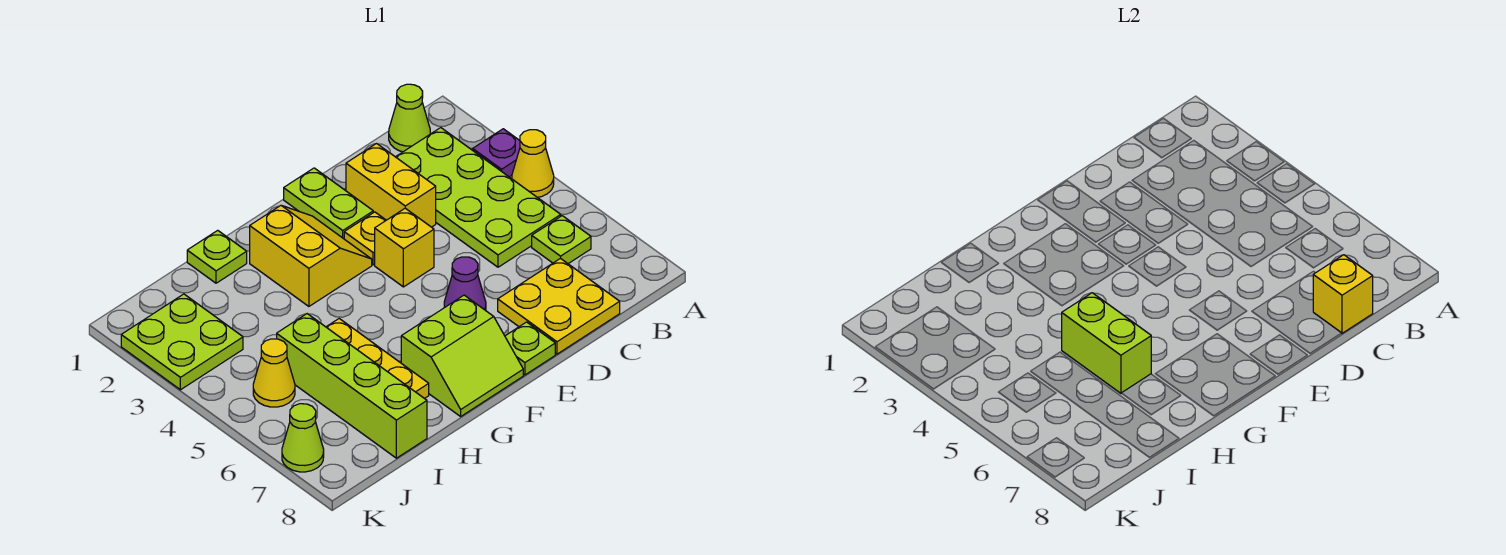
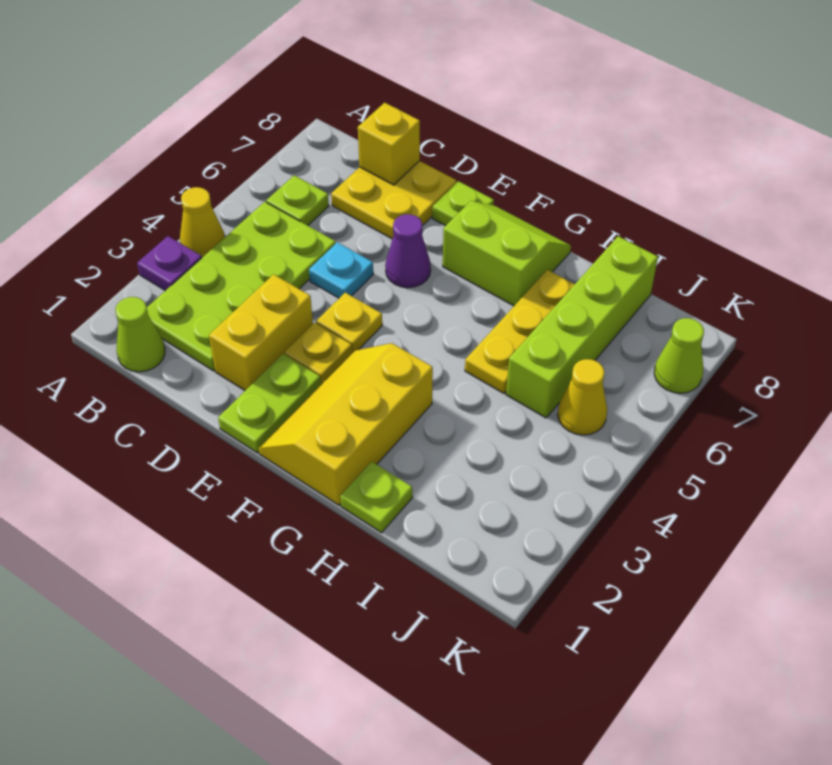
none -> cyan plate D5 level 1
yellow brick E4 level 1 -> yellow plate E4 level 1
yellow slope F2:G3 level 1 top G -> yellow slope F1:G3 level 1 top G
lime brick H5:H6 level 2 -> none
lime plate J2:K3 level 1 -> none

